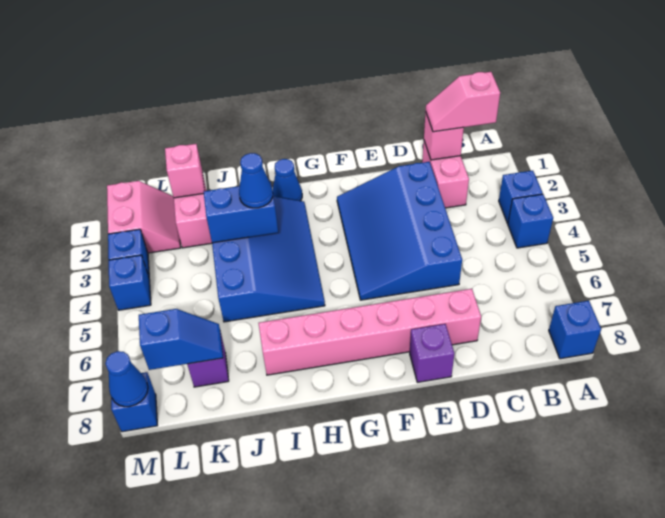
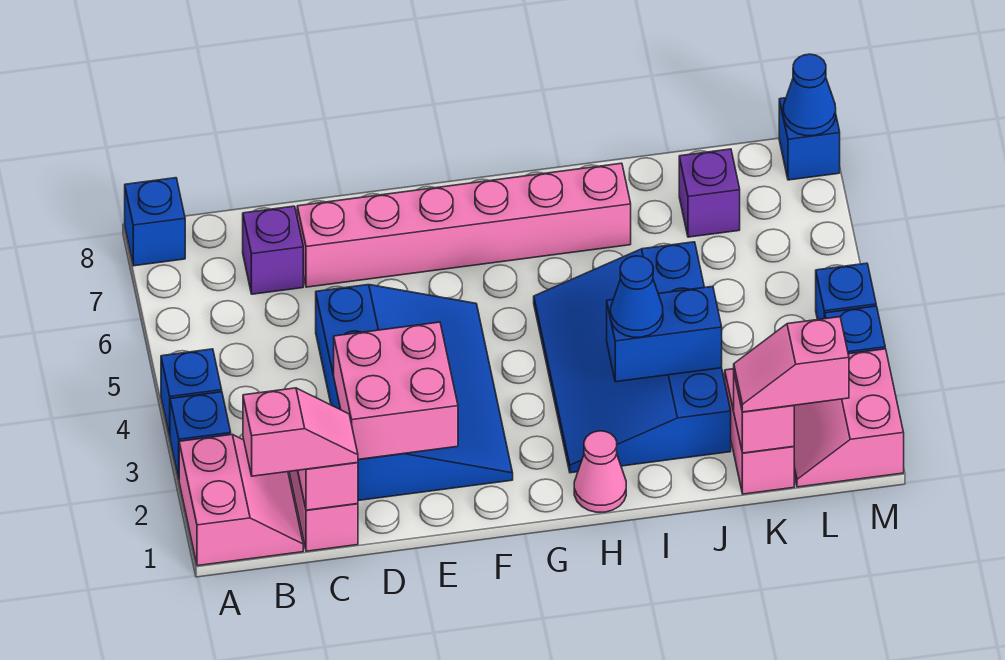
none -> pink slope A1:B2 level 1 top A
none -> pink brick D2:E3 level 2
purple brick E8 level 1 -> purple brick C7 level 1
blue cone H1 level 1 -> pink cone H1 level 1
none -> pink slope K1:L1 level 3 top L
blue slope K7:L7 level 2 top L -> none

